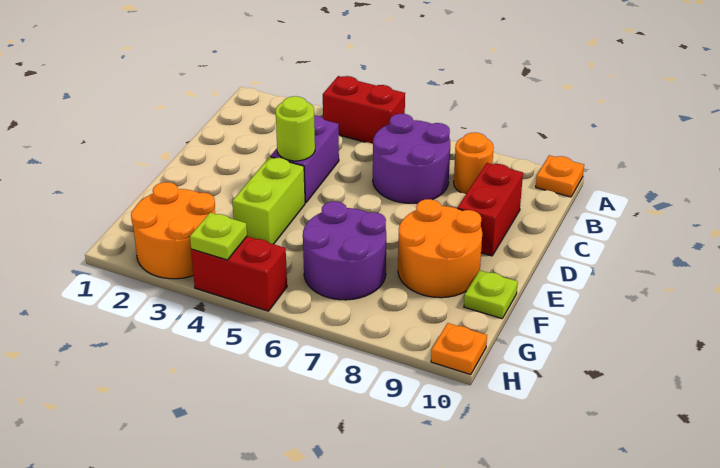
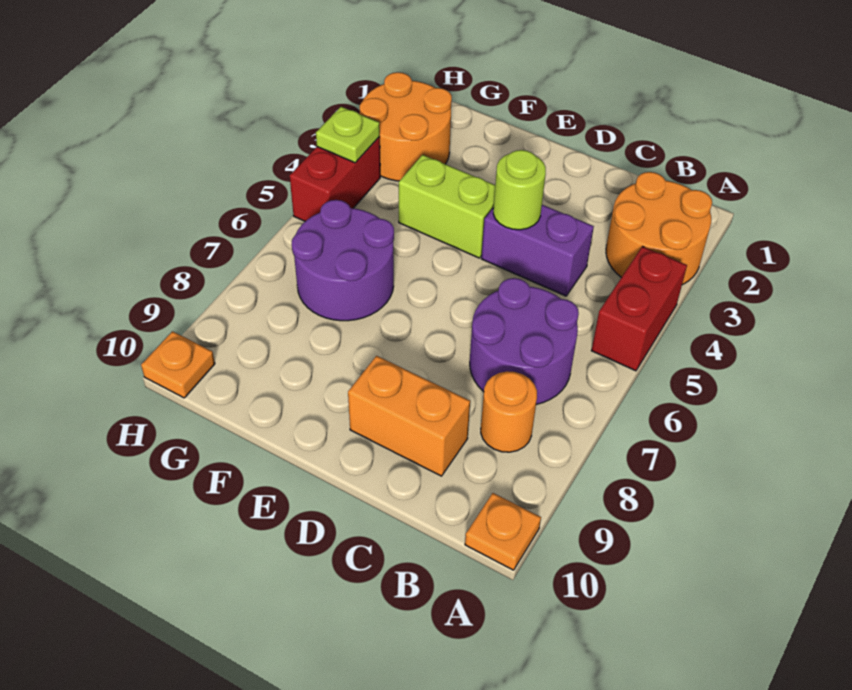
red brick C9:D9 level 1 -> orange brick C9:D9 level 1
orange round brick E8:F9 level 1 -> orange round brick A2:B3 level 1
lime plate F10 level 1 -> none

